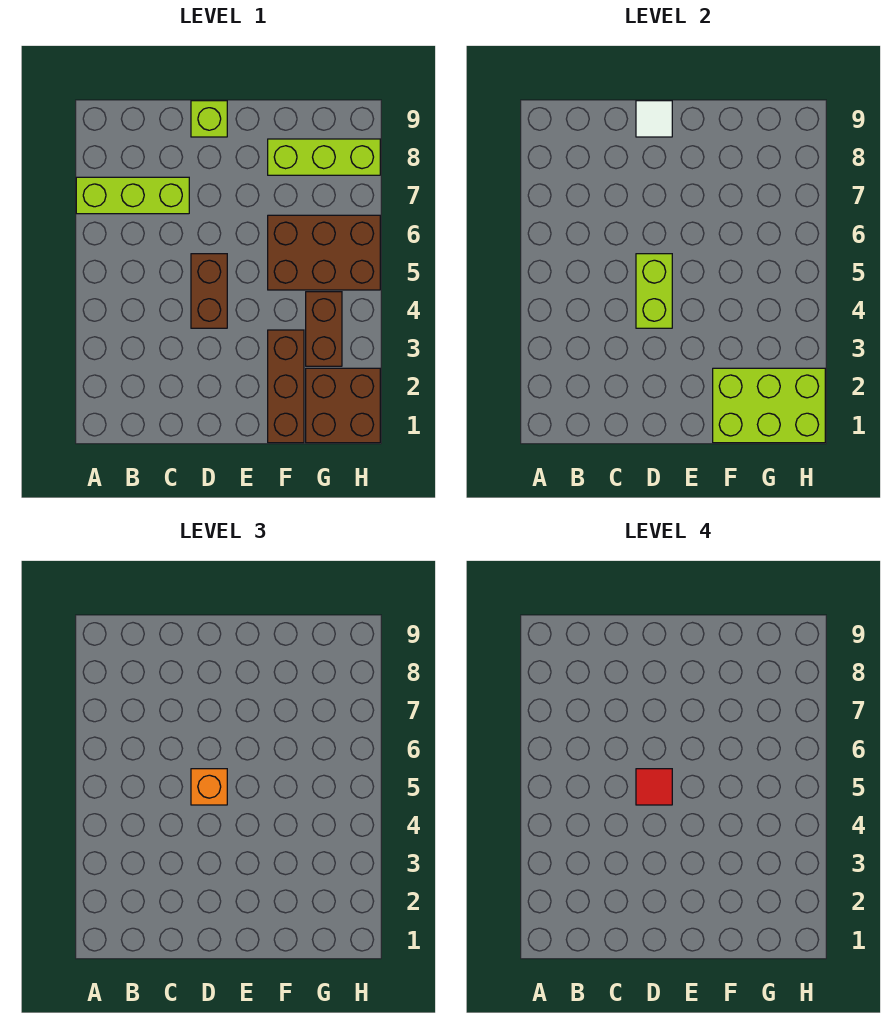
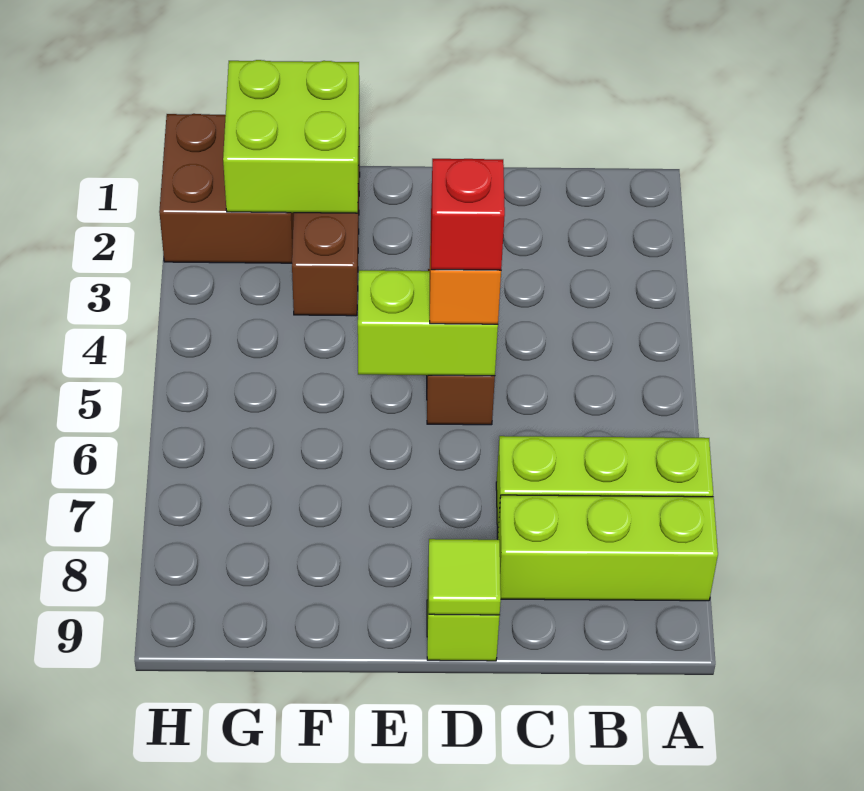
lime brick D4:D5 level 2 -> lime brick D5:E5 level 2
red tile D5 level 4 -> red brick D5 level 4
white tile D9 level 2 -> lime tile D9 level 2
lime brick F1:H2 level 2 -> lime brick F1:G2 level 2
brown brick F5:H6 level 1 -> none
lime brick F8:H8 level 1 -> lime brick A8:C8 level 1
brown brick G3:G4 level 1 -> none

